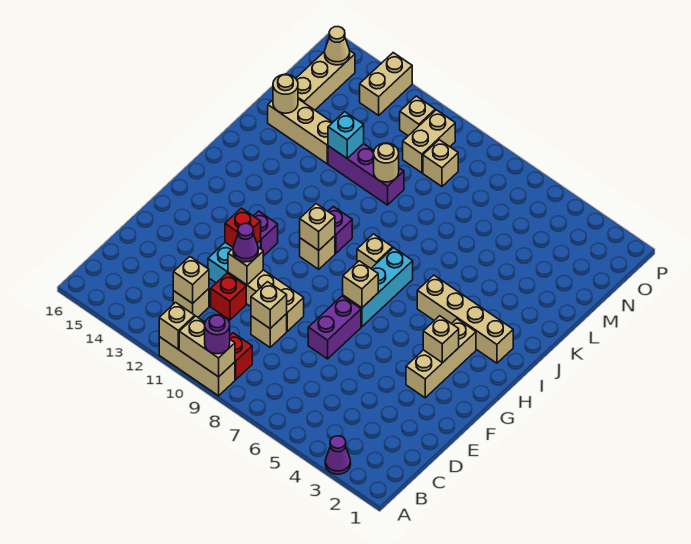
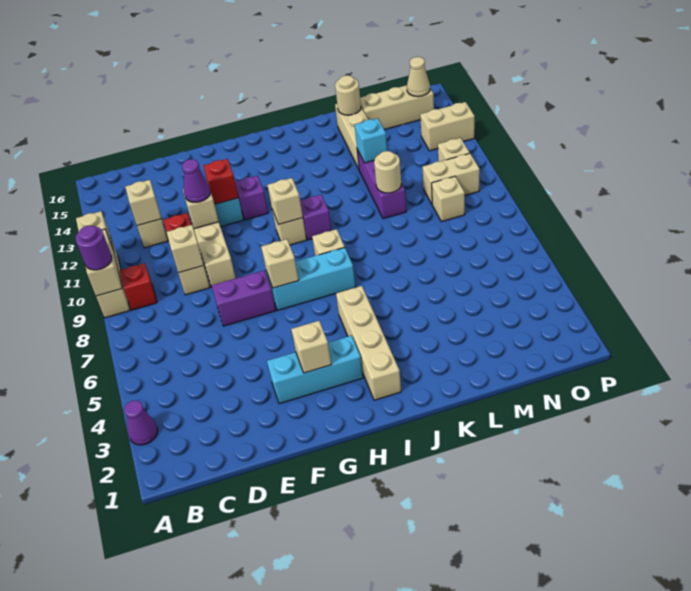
tan brick F3:H3 level 1 -> cyan brick F3:H3 level 1

